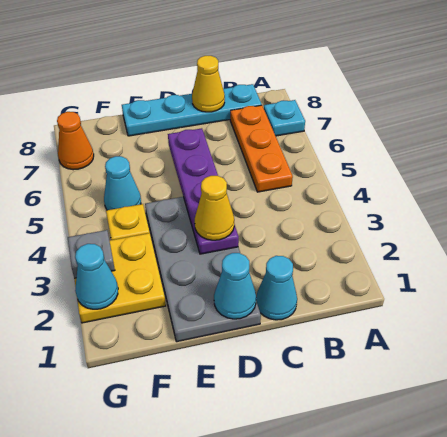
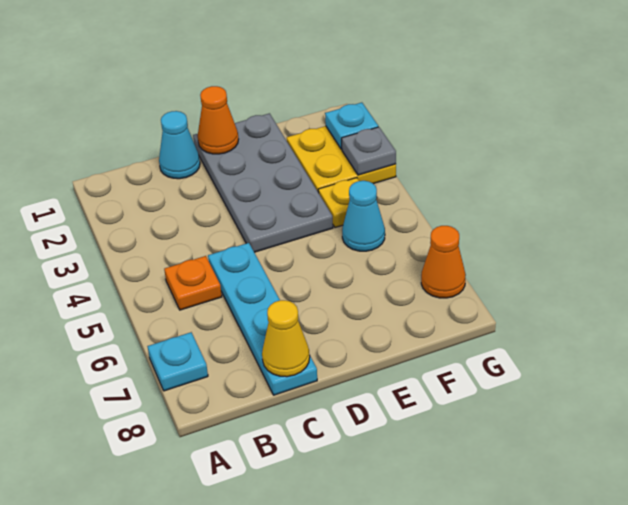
orange plate B5:B7 level 1 -> orange plate B5 level 1
cyan plate B8:E8 level 1 -> cyan plate C5:C8 level 1
cyan cone D1 level 2 -> orange cone D1 level 2
purple plate D3:D6 level 2 -> none
yellow cone D3 level 3 -> none
cyan cone G2 level 2 -> cyan plate G2 level 2

